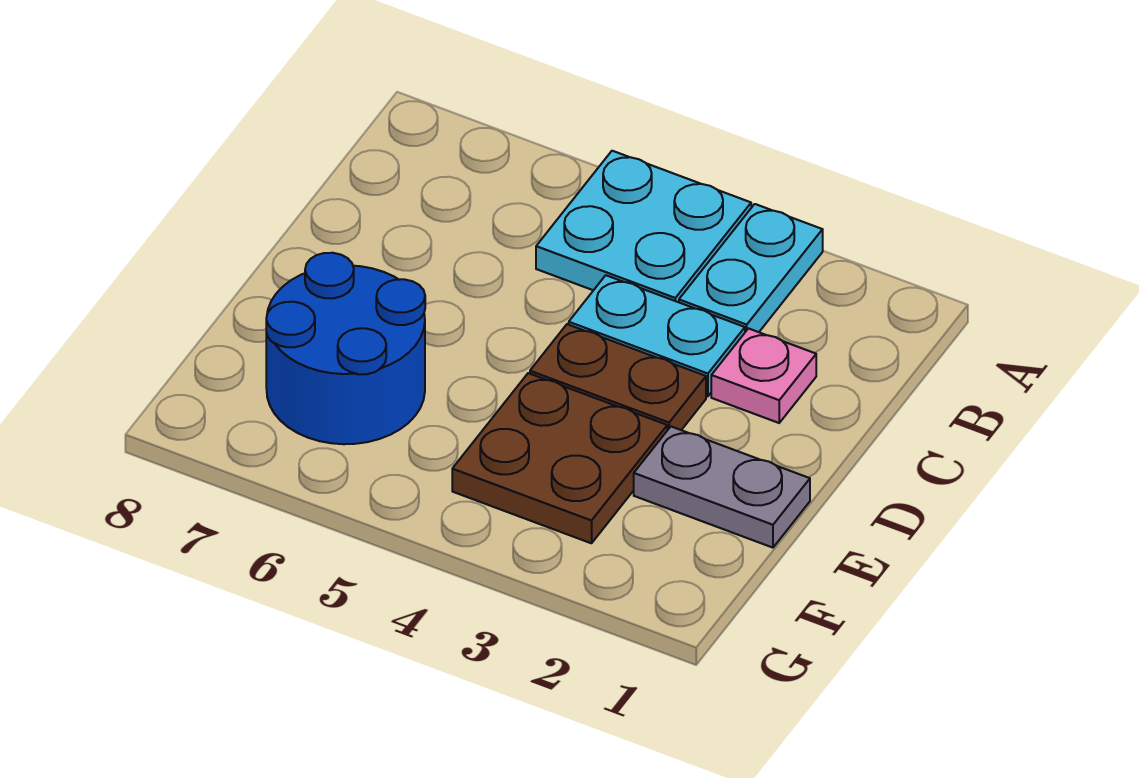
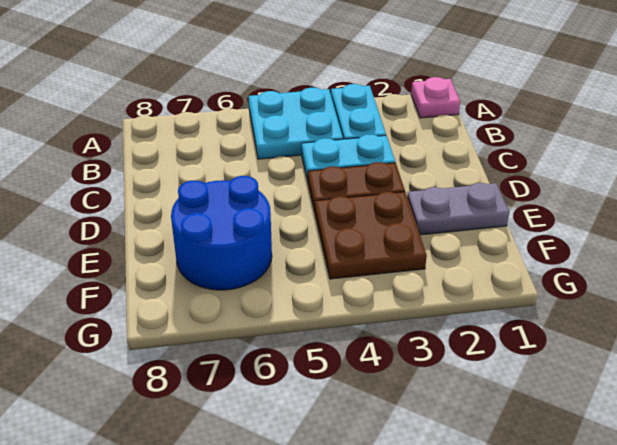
pink plate C2 level 1 -> pink plate A1 level 1

